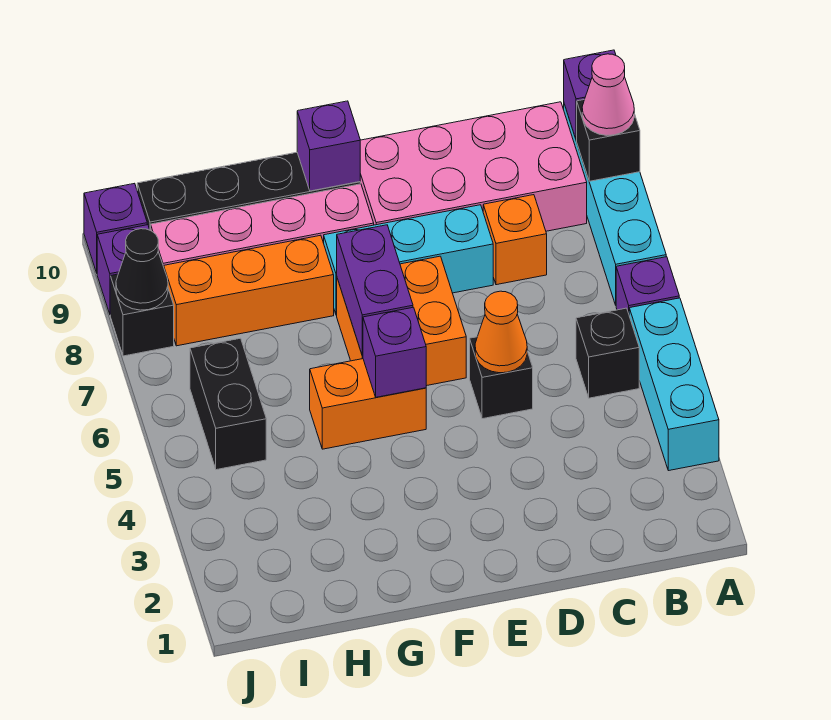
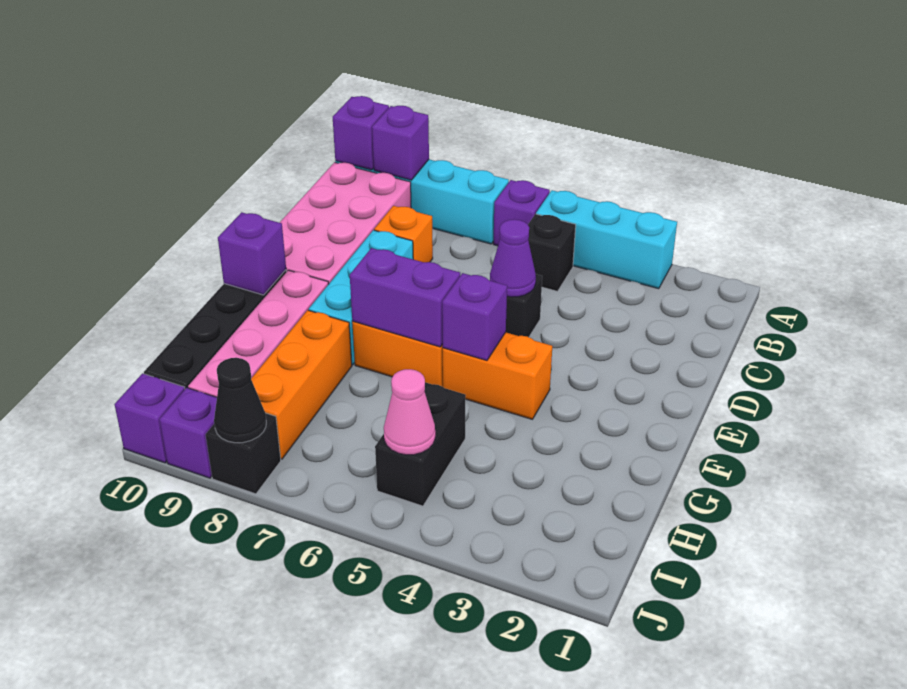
black brick A9 level 2 -> purple brick A9 level 2
pink cone A9 level 3 -> pink cone I5 level 2
orange cone D5 level 2 -> purple cone D5 level 2
orange brick F5:G5 level 1 -> orange brick F4:F5 level 1
black brick I5:I6 level 1 -> black brick H5:I5 level 1

